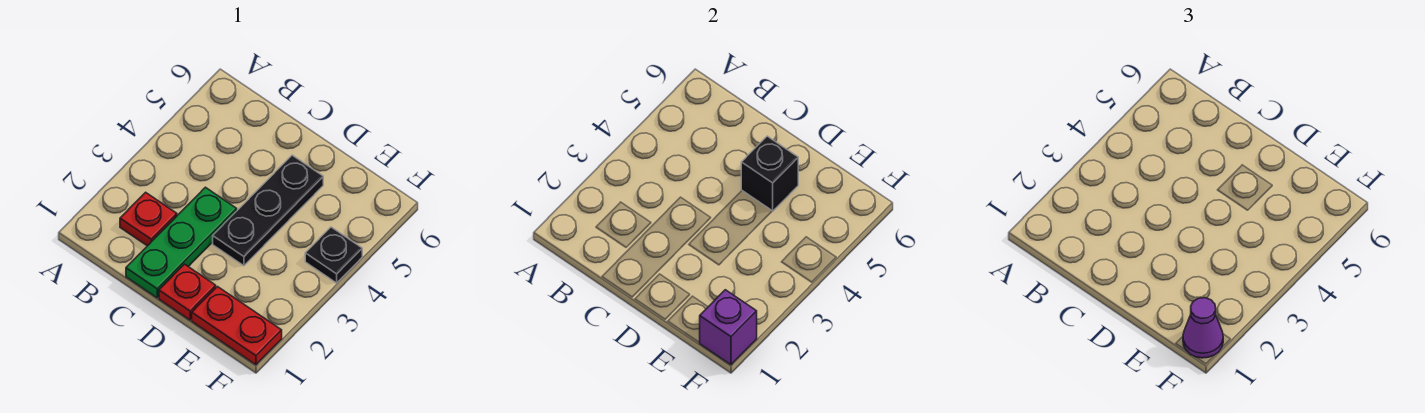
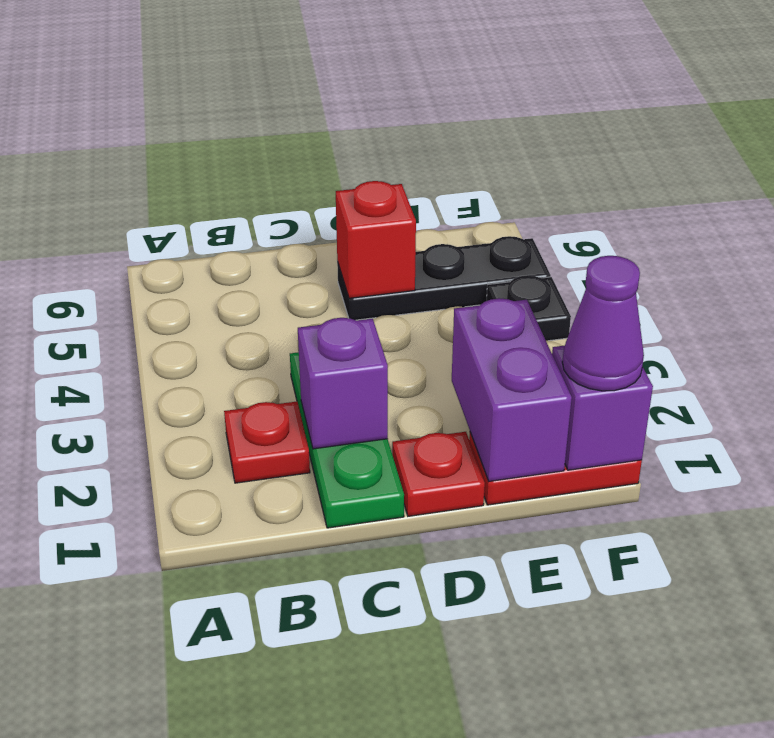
none -> purple brick C2 level 2
black plate D3:D5 level 1 -> black plate D5:F5 level 1
black brick D5 level 2 -> red brick D5 level 2
none -> purple brick E1:E2 level 2

